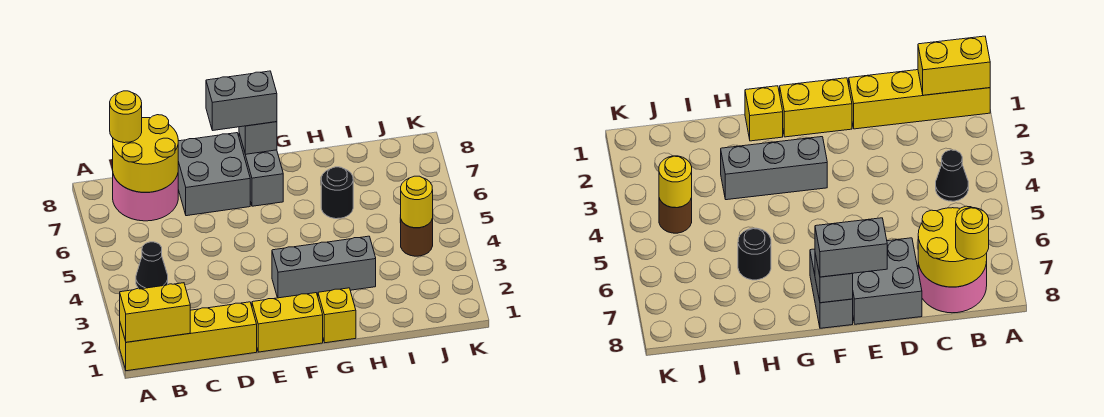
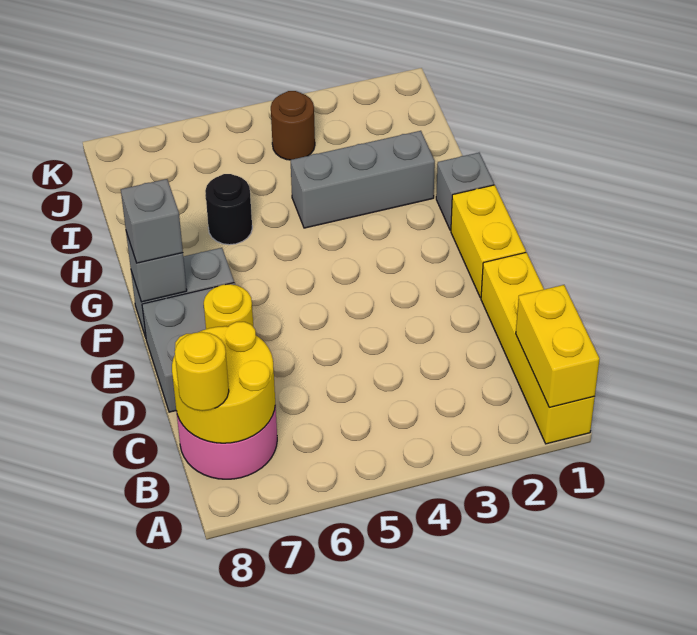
black cone B4 level 1 -> none
grey brick E8:F8 level 3 -> grey brick F8 level 3
grey brick F3:H3 level 1 -> grey brick H2:H4 level 1
yellow brick G1 level 1 -> grey brick G1 level 1
yellow round brick J4 level 2 -> yellow round brick D7 level 2

